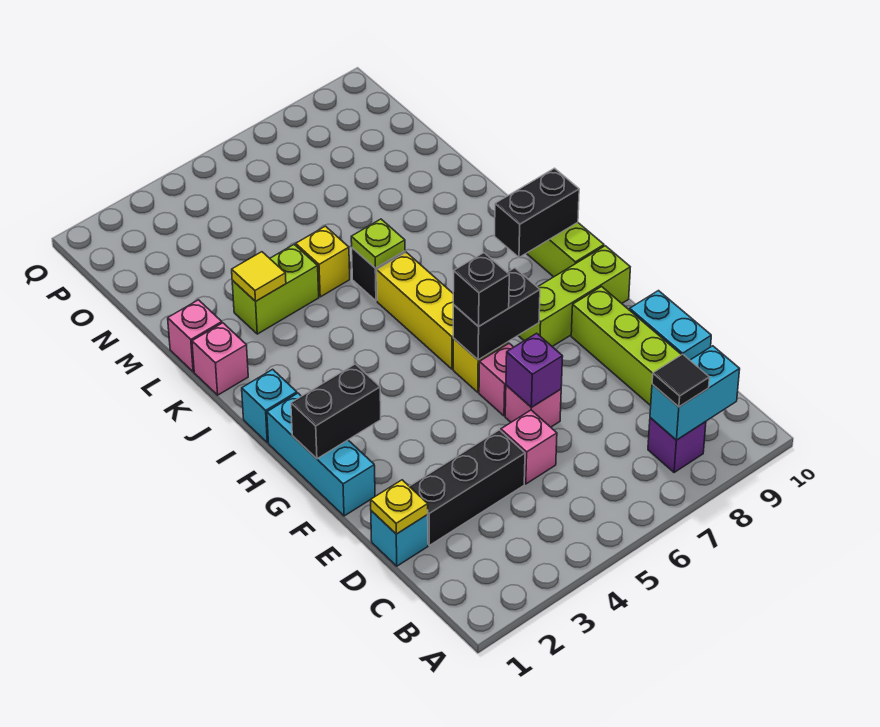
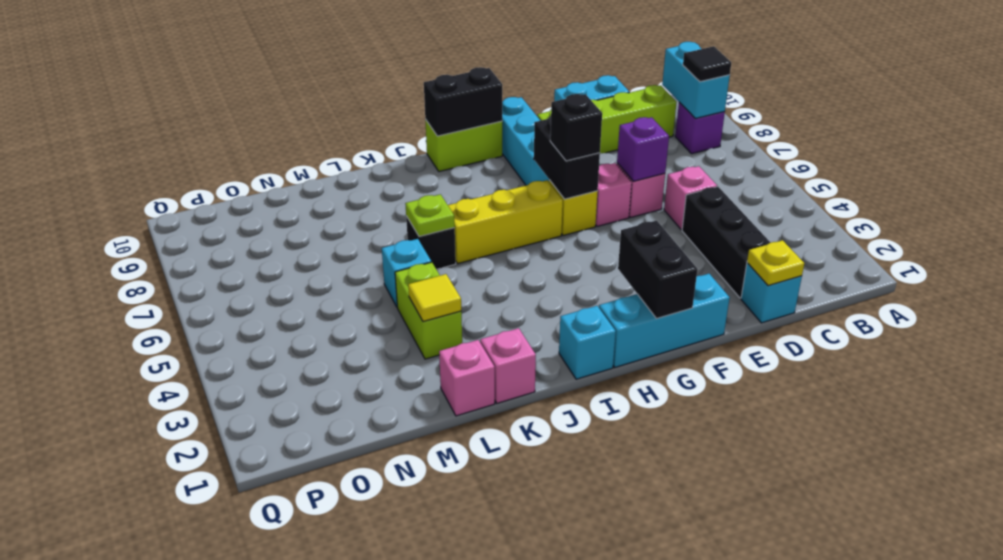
lime brick G8:G10 level 1 -> cyan brick G8:G10 level 1
black brick I9:I10 level 2 -> black brick H10:I10 level 2
yellow brick L5 level 1 -> cyan brick L5 level 1

